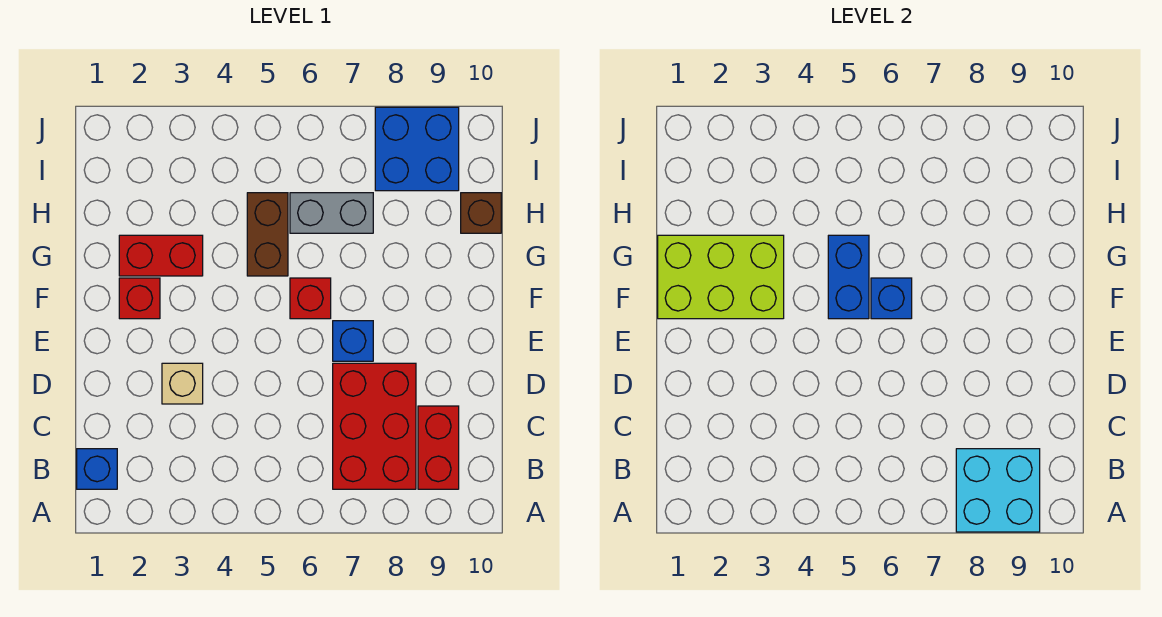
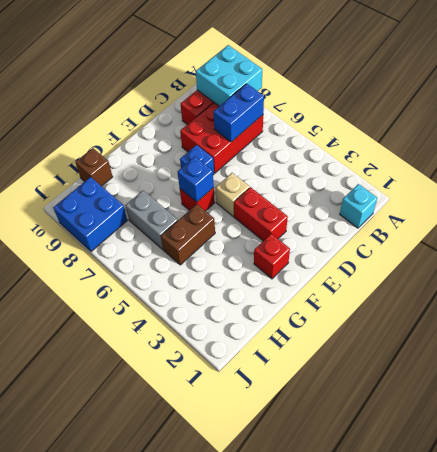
blue brick B1 level 1 -> cyan brick B1 level 1
tan brick D3 level 1 -> tan brick E5 level 1
lime brick F1:G3 level 2 -> none
blue brick F5:G5 level 2 -> blue brick B7:C7 level 2
red brick G2:G3 level 1 -> red brick E3:E4 level 1

